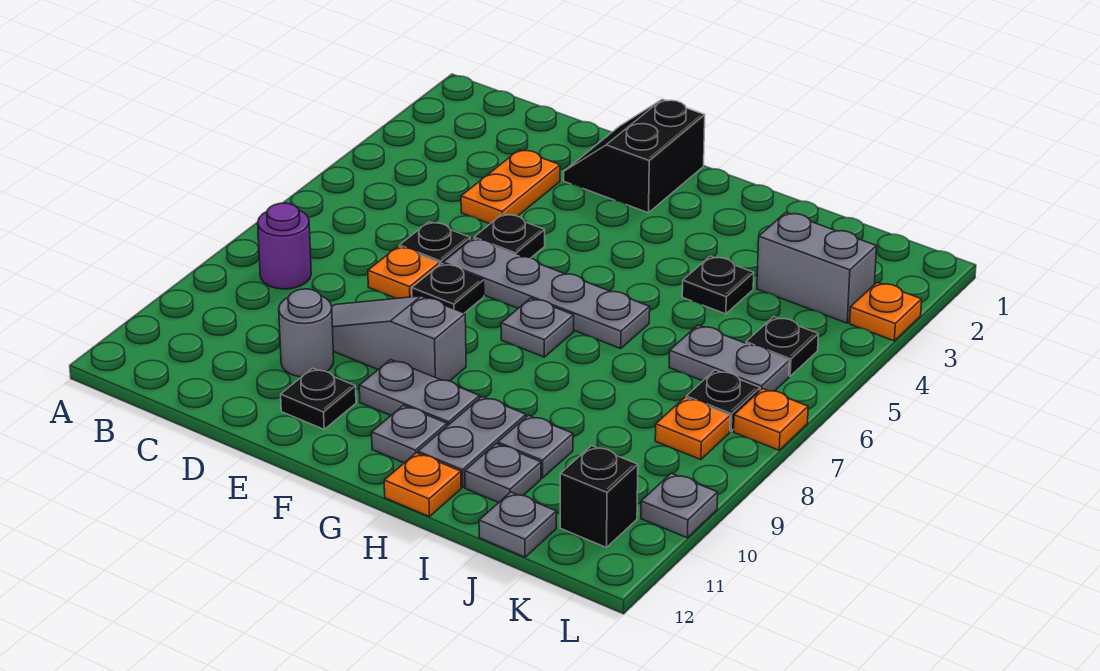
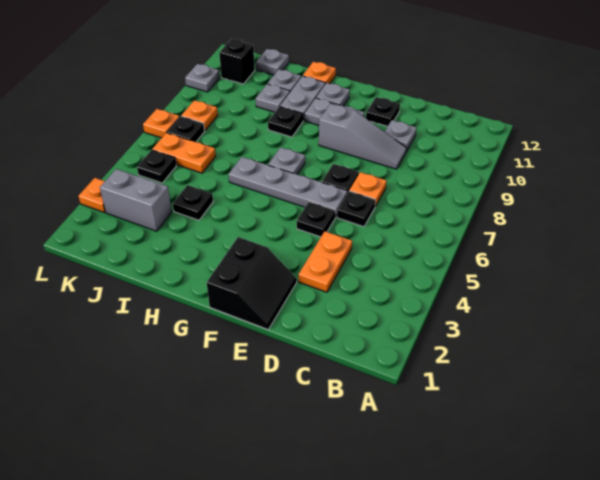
purple round brick B8 level 1 -> none
grey round brick D10 level 1 -> grey plate D10 level 1
none -> black plate H9 level 1
grey plate J6:K6 level 1 -> orange plate J6:K6 level 1

